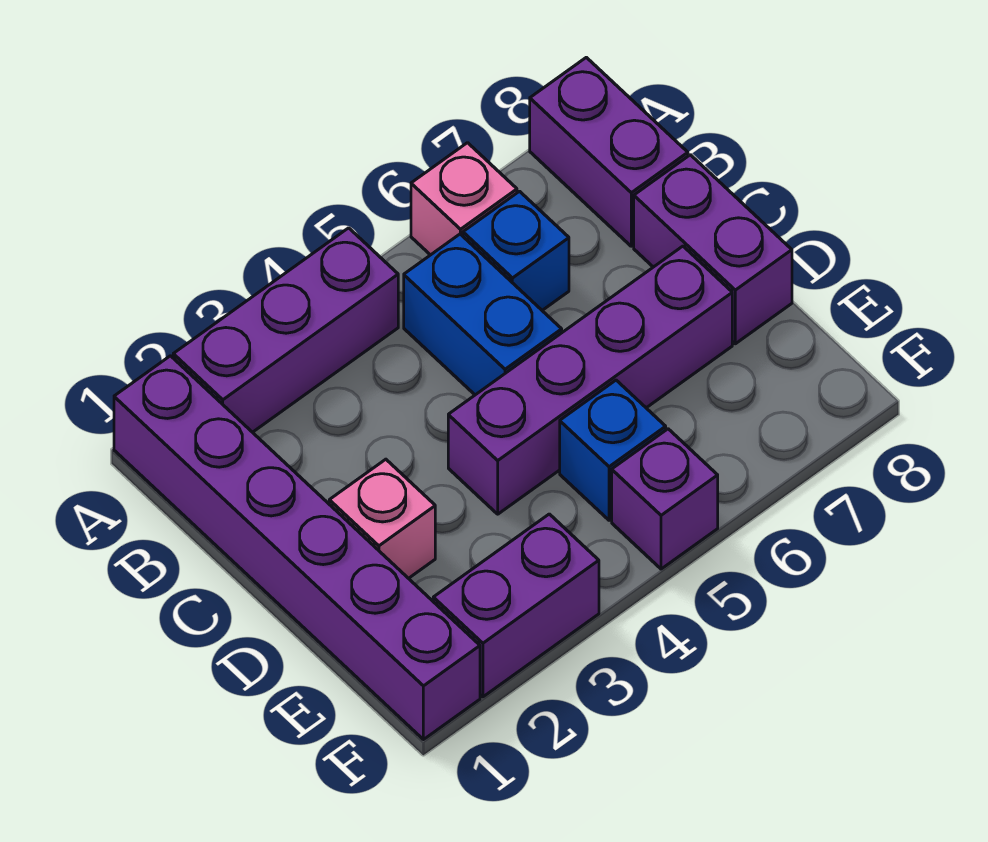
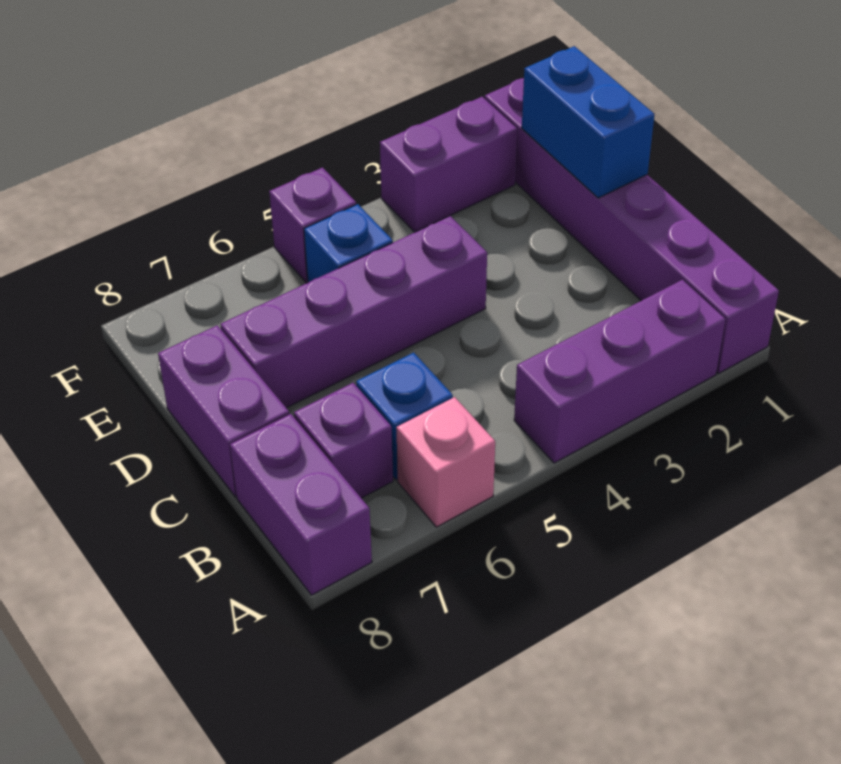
blue brick B5:C5 level 1 -> blue brick D1:E1 level 2
none -> purple brick B7 level 1
pink brick D2 level 1 -> none

